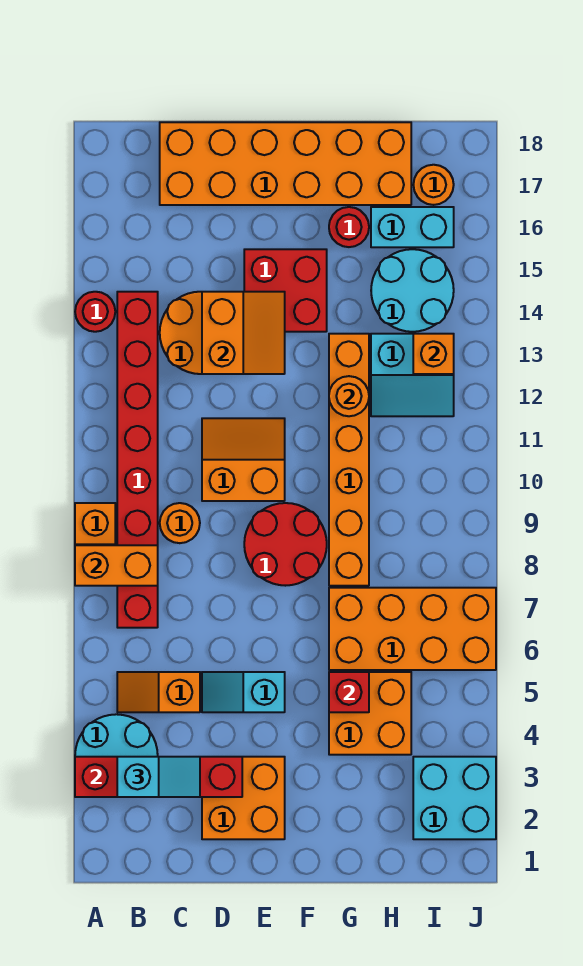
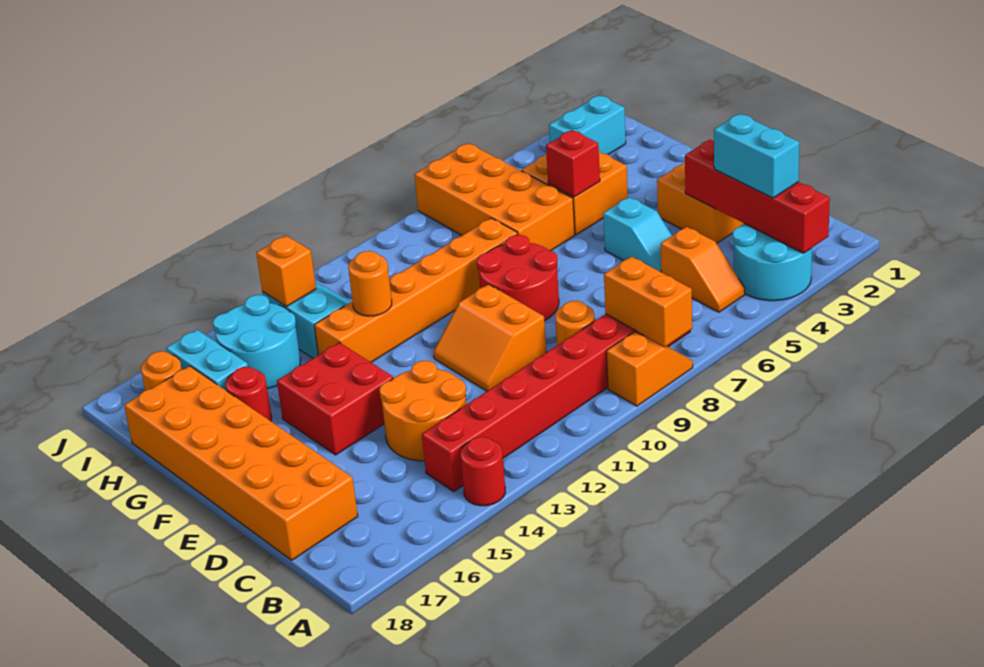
cyan slope B3:C3 level 3 top B -> cyan brick B3:C3 level 3
orange slope D13:E14 level 2 top D -> none
cyan brick I2:J3 level 1 -> cyan brick I2:I3 level 1

